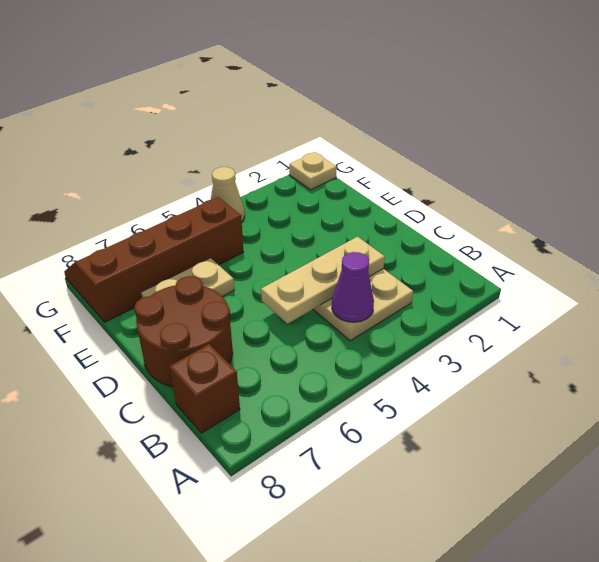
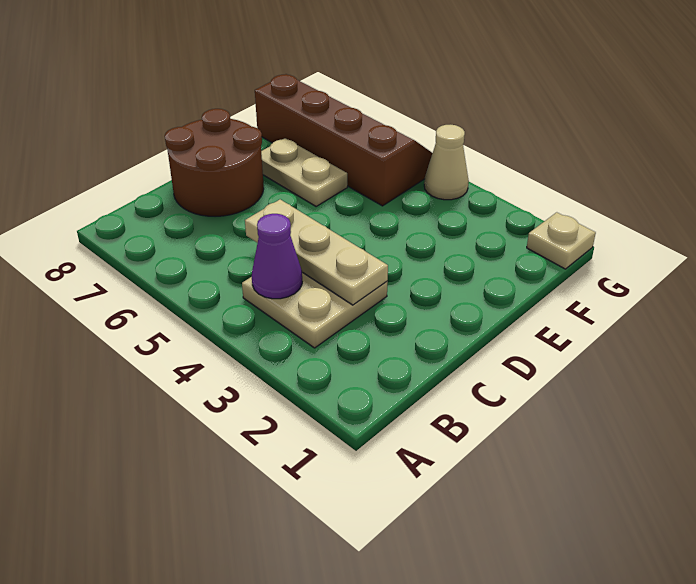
brown brick B8 level 1 -> none

